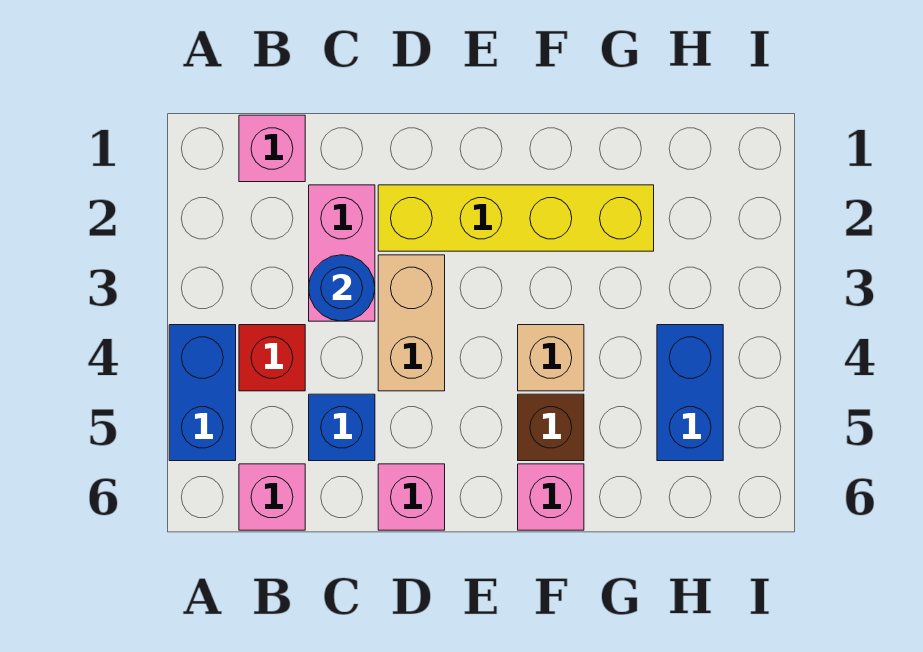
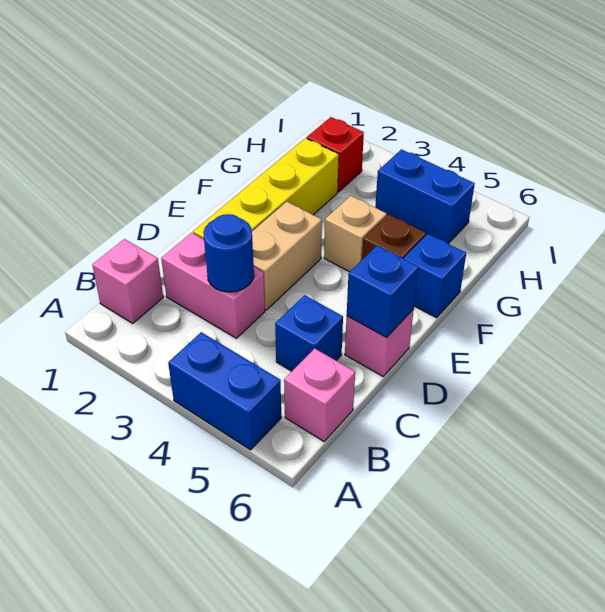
red brick B4 level 1 -> red brick H2 level 1
tan brick D3:D4 level 1 -> tan brick D3:E3 level 1
none -> blue brick D6 level 2
pink brick F6 level 1 -> blue brick F6 level 1

